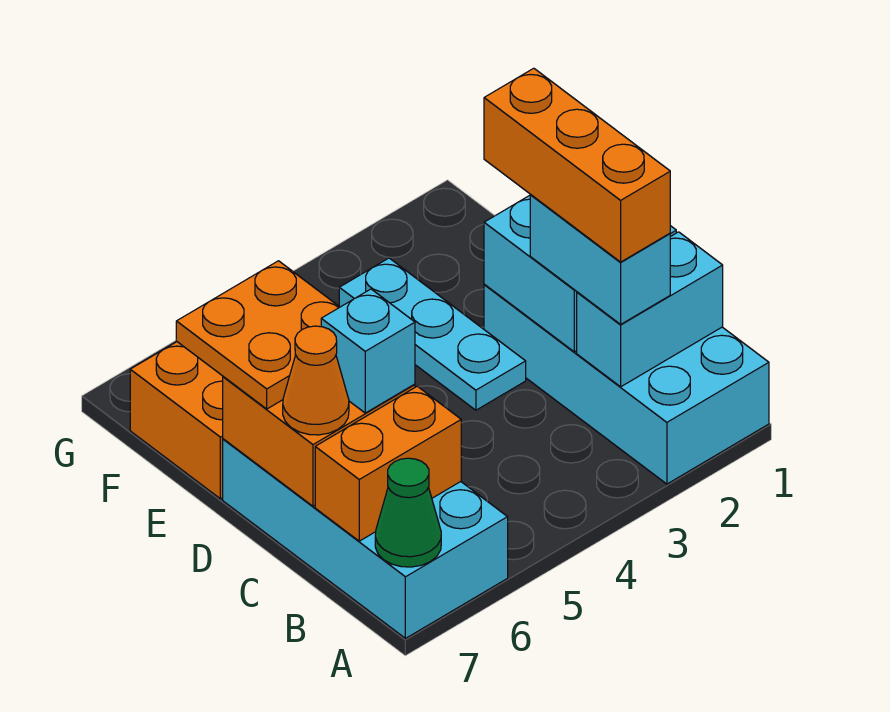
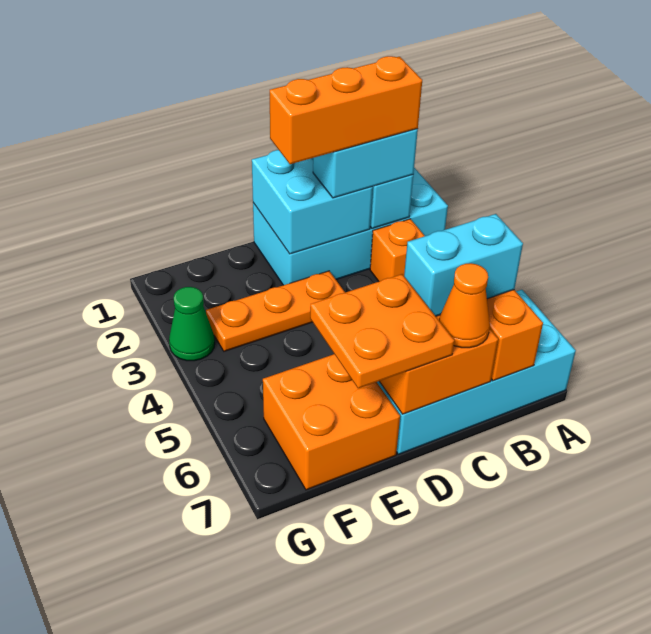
green cone A7 level 2 -> green cone G3 level 1
none -> orange brick B3 level 1
cyan brick C6 level 3 -> cyan brick B6:C6 level 3
cyan plate D3:F3 level 1 -> orange plate D3:F3 level 1

